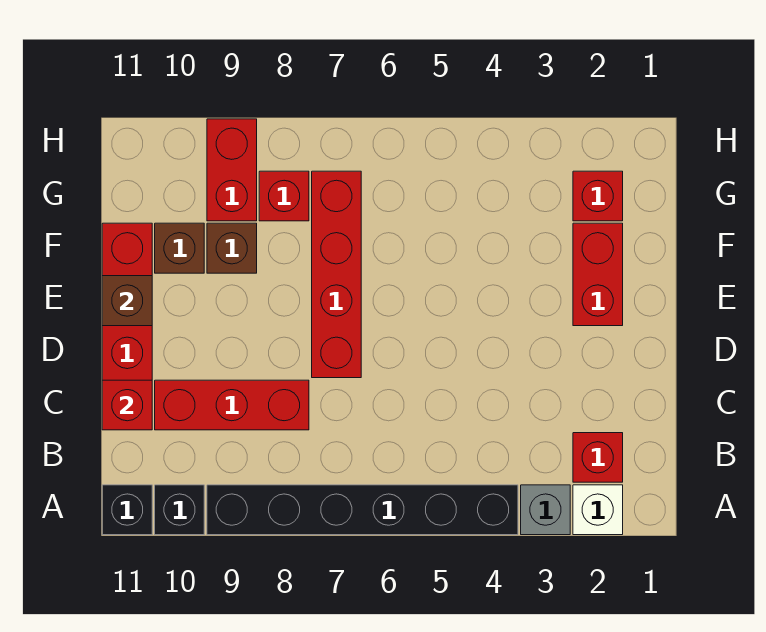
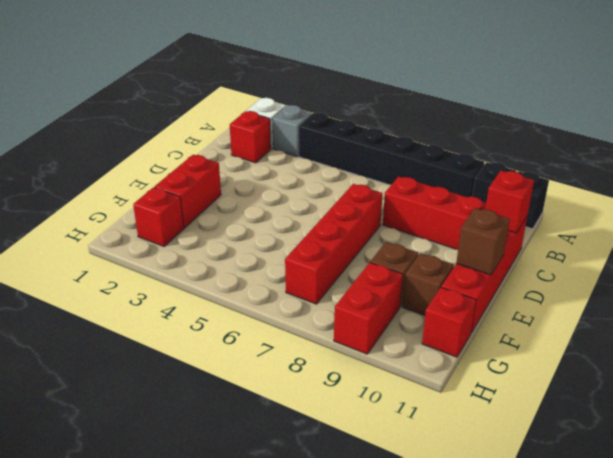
red brick G8 level 1 -> red brick G11 level 1

